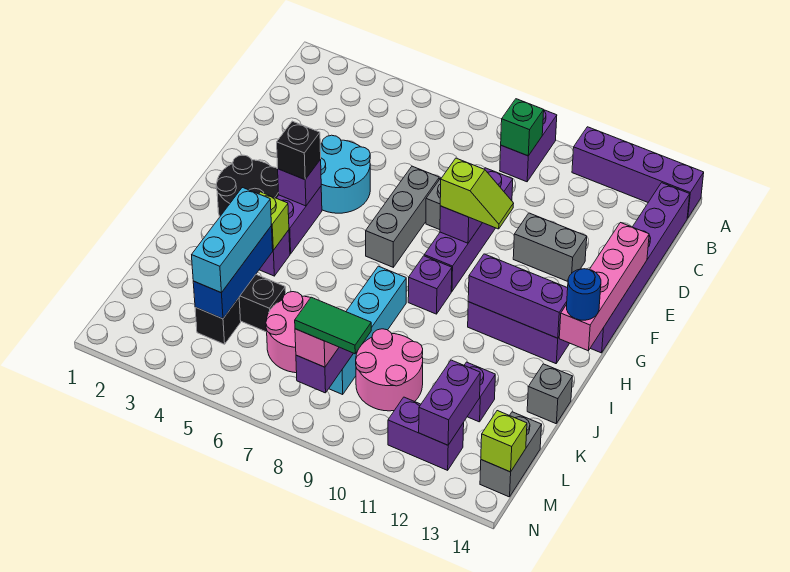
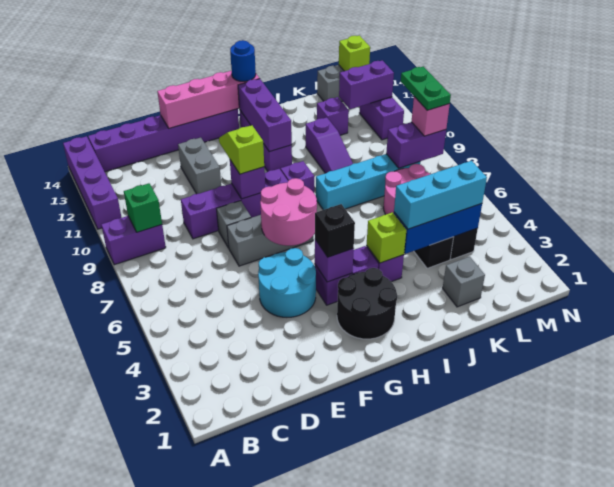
none -> purple slope J9:J11 level 1 top 11
grey brick J14 level 1 -> grey brick K2 level 1
pink round brick K9:L10 level 1 -> pink round brick F6:G7 level 2
green tile M8:M9 level 4 -> green plate M8:M9 level 4

